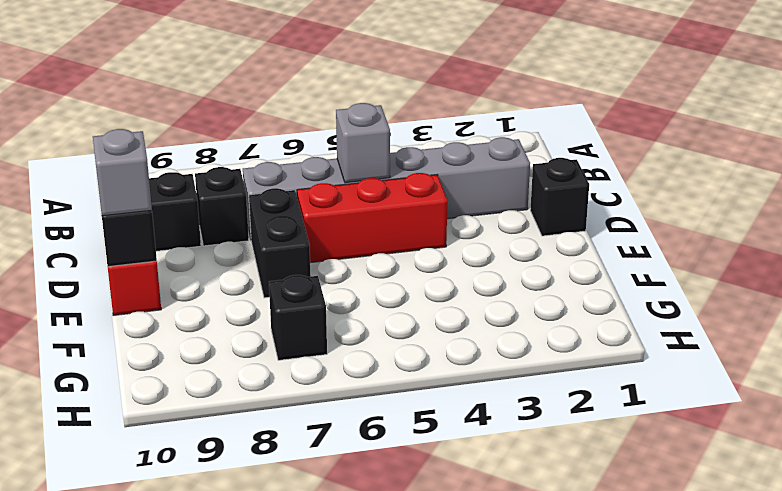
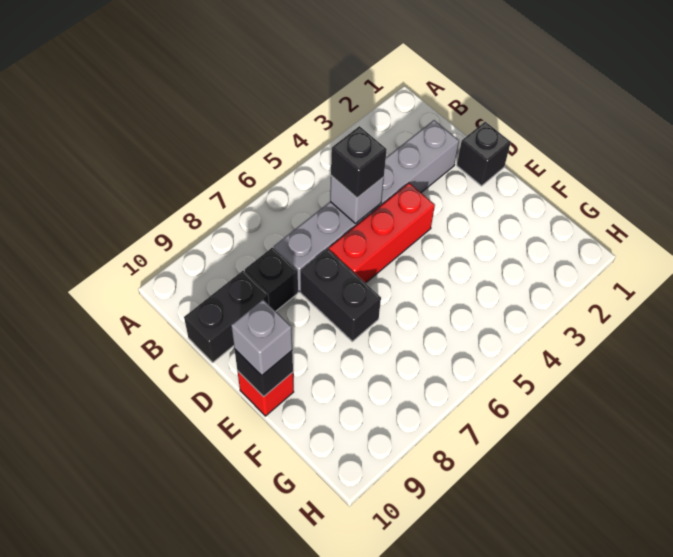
black brick G7 level 1 -> black brick C5 level 3

